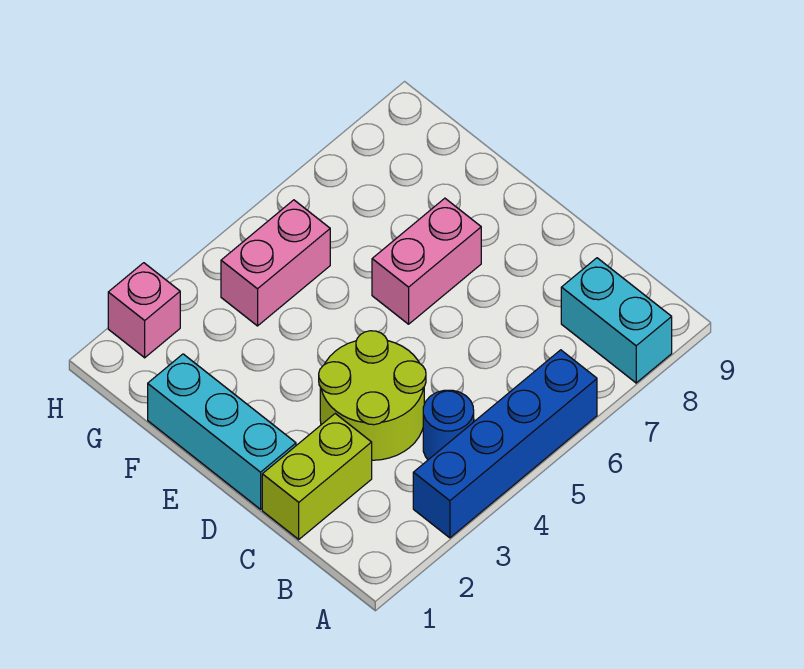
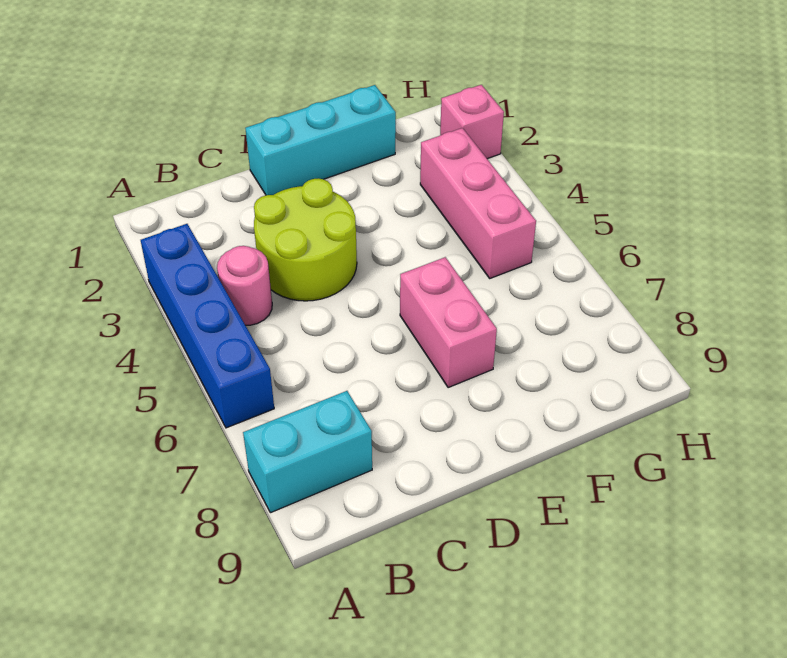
blue round brick B4 level 1 -> pink round brick B4 level 1
lime brick C1:C2 level 1 -> none
pink brick G4:G5 level 1 -> pink brick G3:G5 level 1

